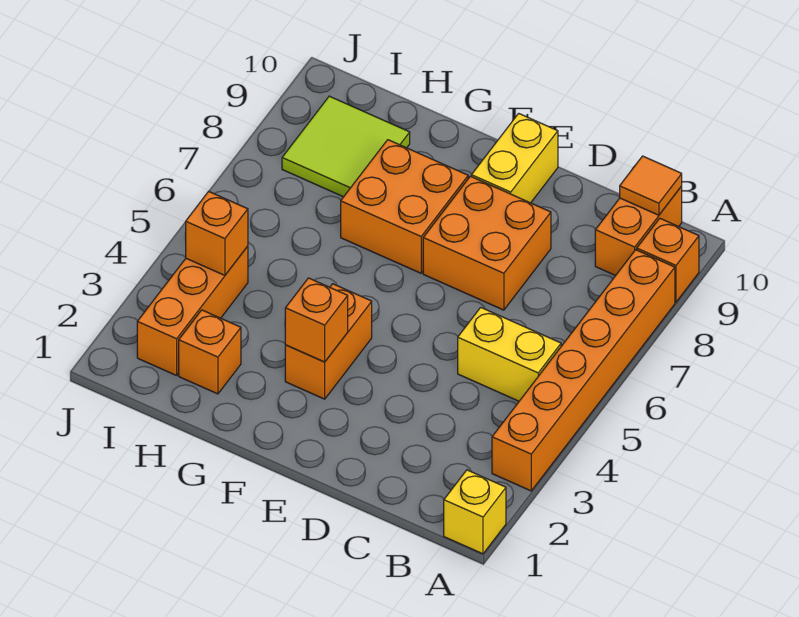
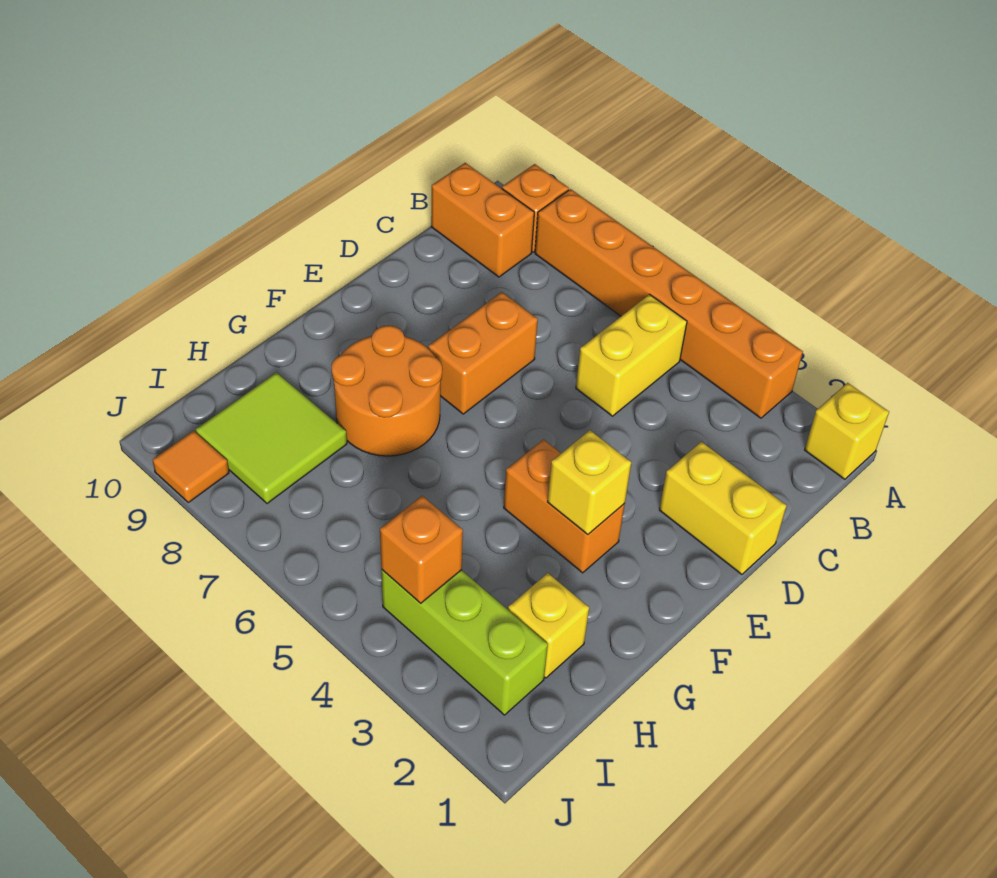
orange tile B10 level 2 -> orange tile J9 level 1
orange brick D7:E8 level 1 -> orange brick D7:E7 level 1
yellow brick E9:E10 level 1 -> yellow brick D1:D2 level 1
orange brick F3 level 2 -> yellow brick F3 level 2
orange brick F7:G8 level 1 -> orange round brick F7:G8 level 1
orange brick H2 level 1 -> yellow brick H2 level 1
orange brick I2:I4 level 1 -> lime brick I2:I4 level 1

